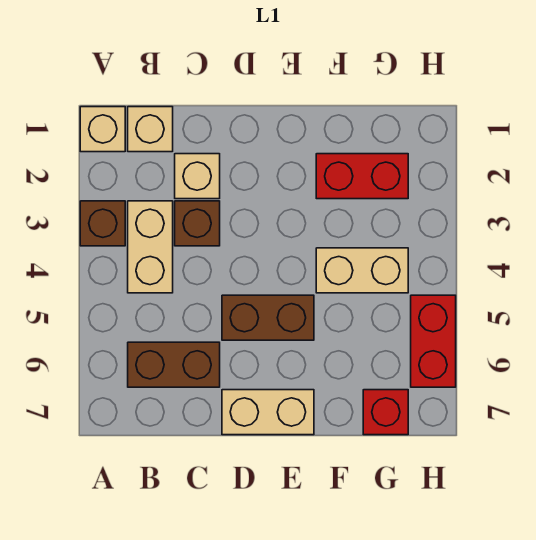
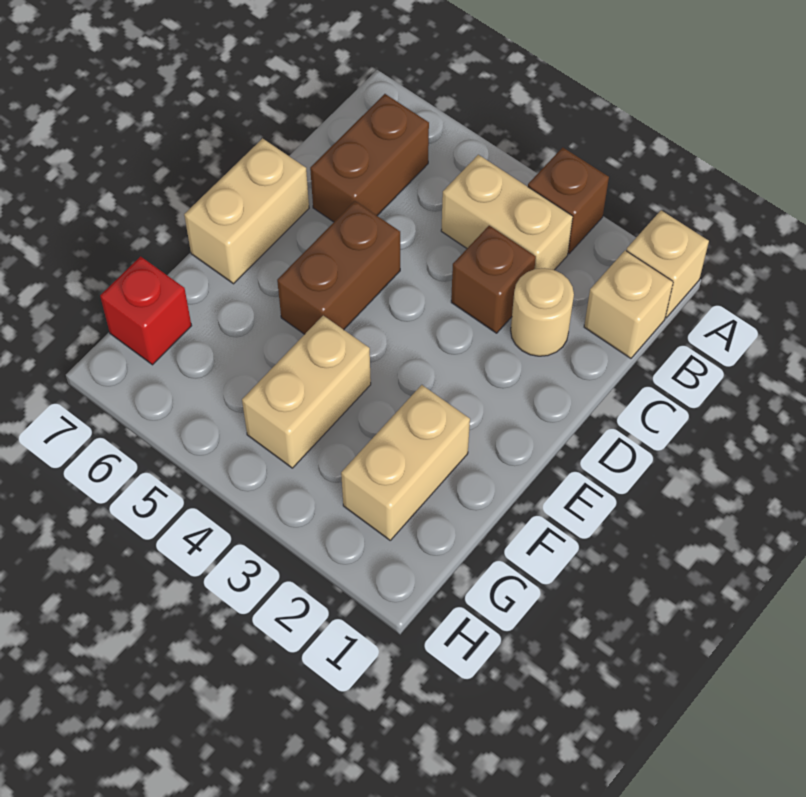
tan brick C2 level 1 -> tan round brick C2 level 1
red brick F2:G2 level 1 -> tan brick F2:G2 level 1
red brick H5:H6 level 1 -> none

